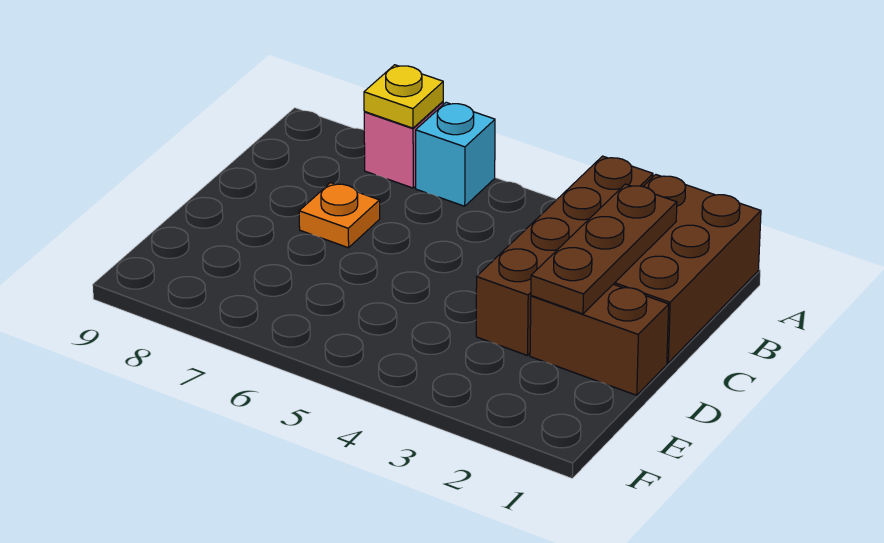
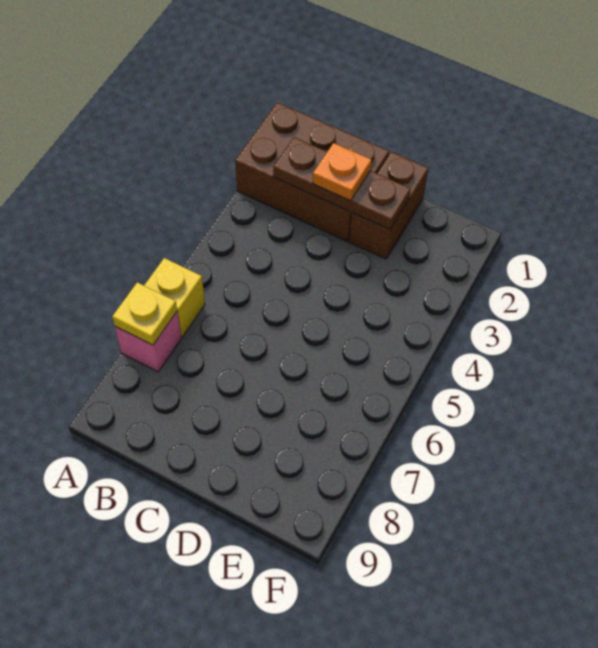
brown brick A3:D3 level 1 -> none
cyan brick A6 level 1 -> yellow brick A6 level 1
orange plate C7 level 1 -> orange plate C2 level 3

